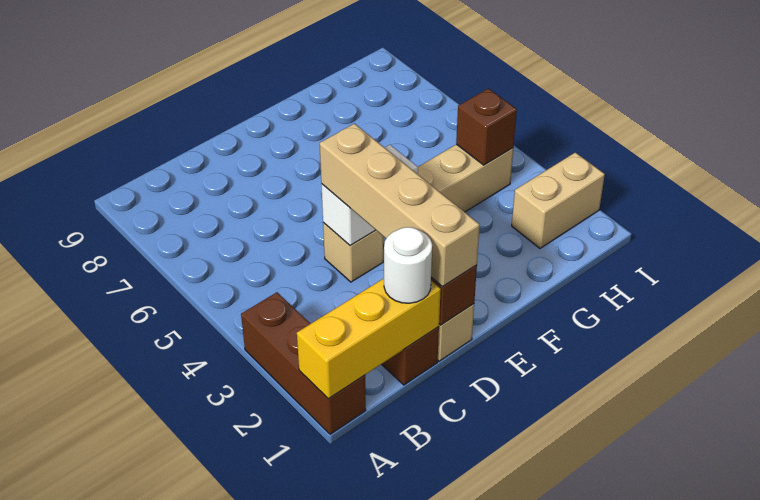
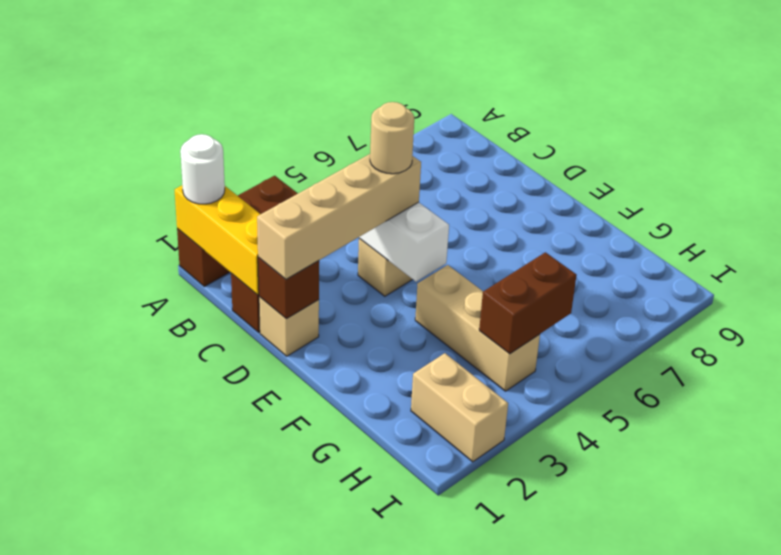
white round brick C1 level 3 -> white round brick A1 level 3
none -> tan round brick D4 level 4
brown brick H4 level 2 -> brown brick H4:H5 level 2

